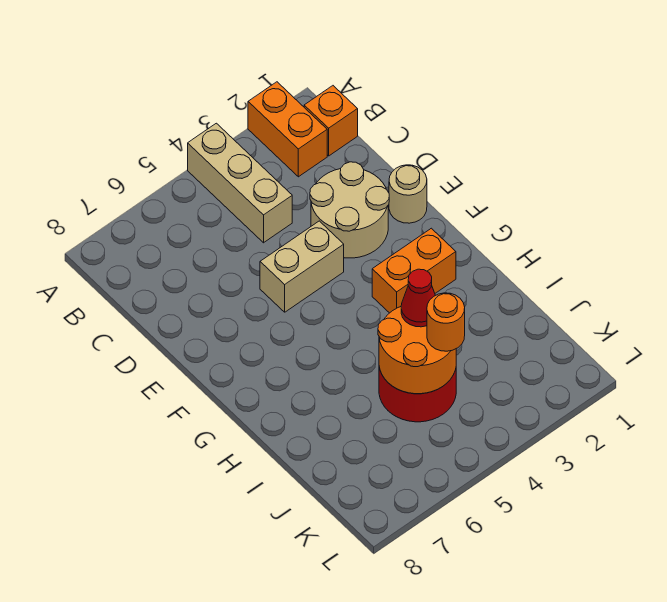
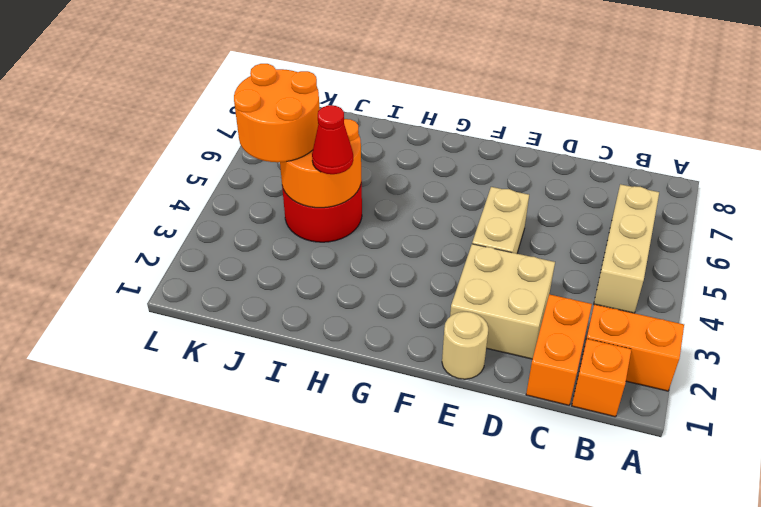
tan brick A4:C4 level 1 -> tan brick B4:B6 level 1
tan round brick D2:E3 level 1 -> tan brick D2:E3 level 1
orange brick G2:G3 level 1 -> orange brick C1:C2 level 1
orange round brick J4 level 3 -> orange round brick J4:K5 level 3

